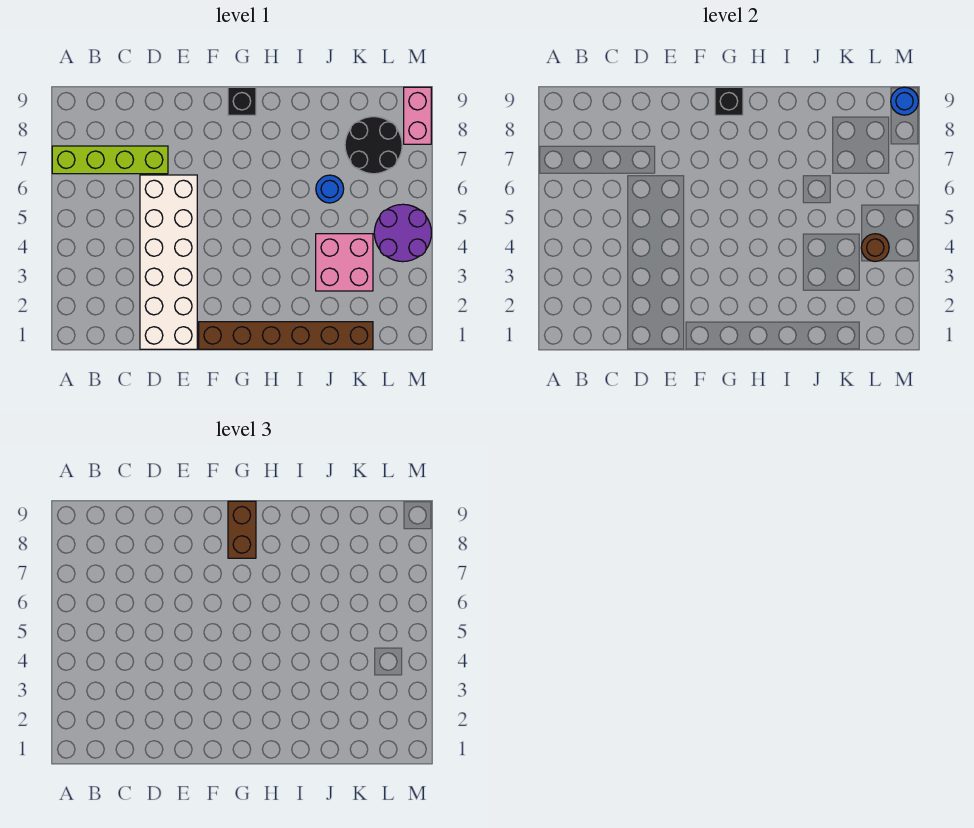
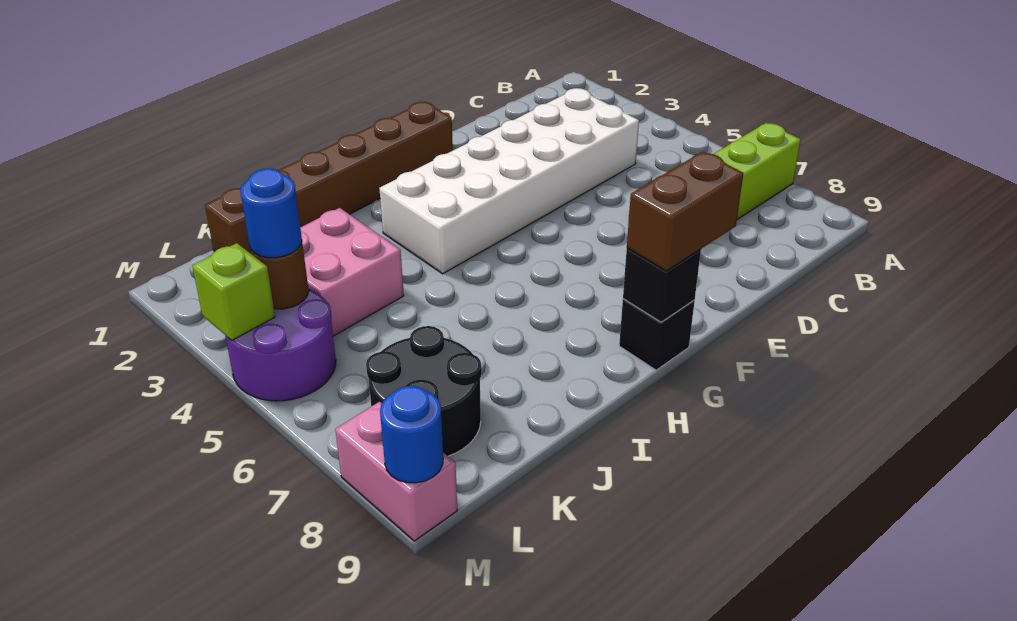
white brick D1:E6 level 1 -> white brick C3:H4 level 1
brown brick G8:G9 level 3 -> brown brick F9:G9 level 3
blue round brick J6 level 1 -> blue round brick L4 level 3
none -> lime brick M4 level 2

